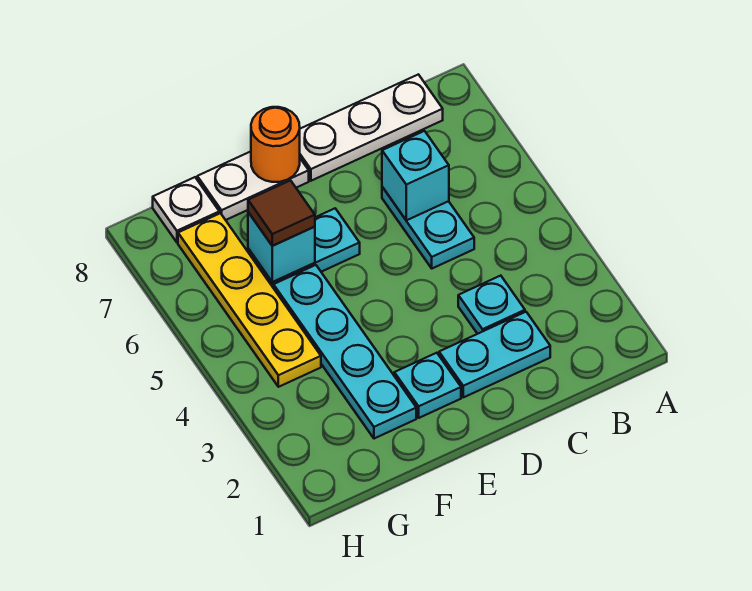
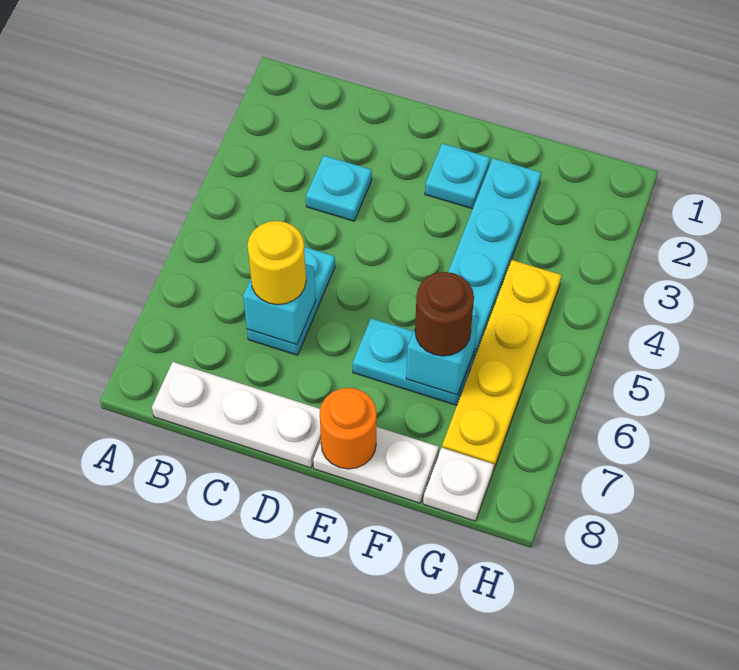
cyan plate C2:D2 level 1 -> none
none -> yellow round brick C6 level 3
brown tile F6 level 3 -> brown round brick F6 level 3

